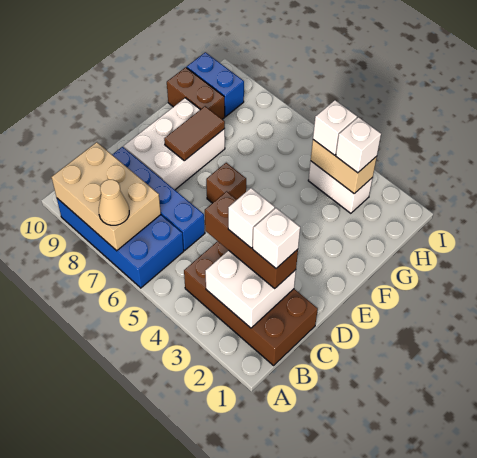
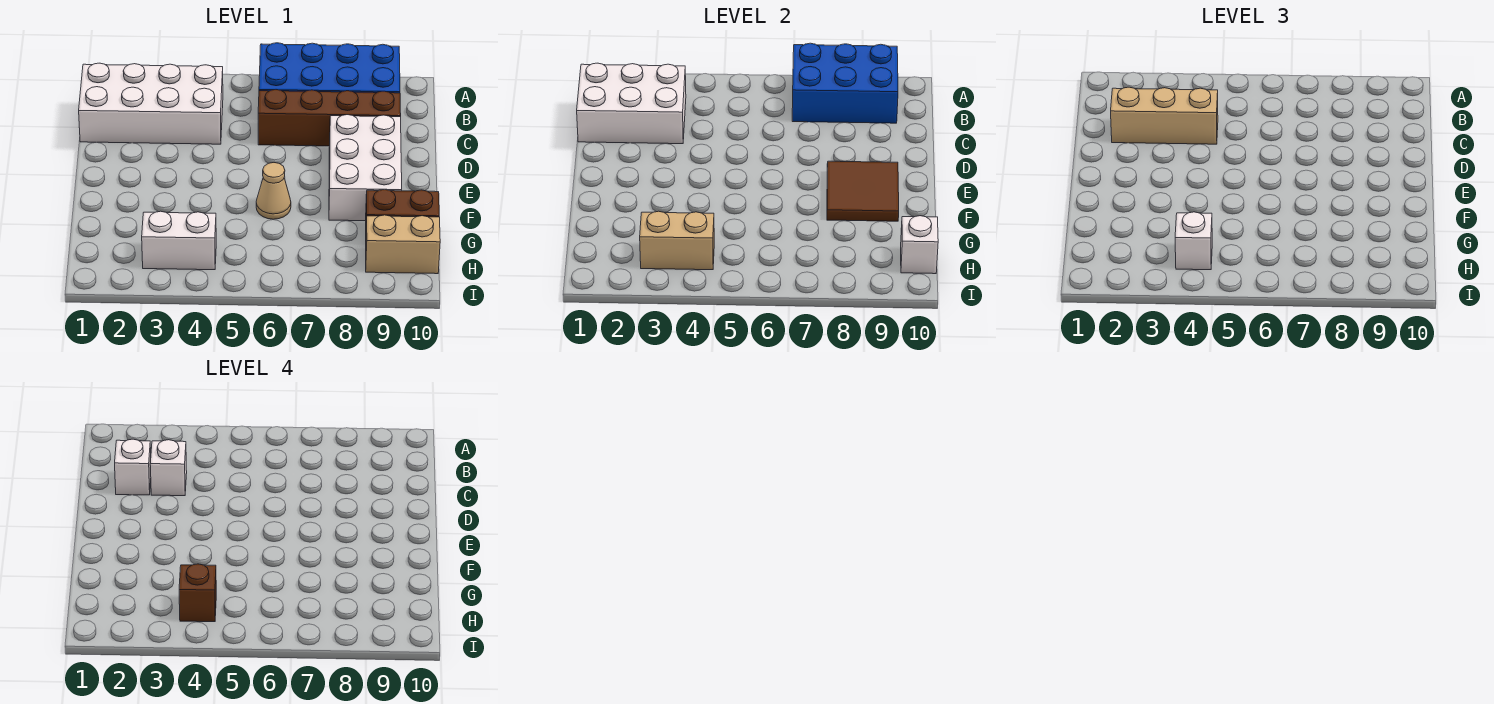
tan brick A7:B9 level 2 -> blue brick A7:B9 level 2
tan cone A7 level 3 -> tan cone F6 level 1
brown brick B1:C4 level 1 -> white brick B1:C4 level 1
white brick B2:C3 level 2 -> white brick B1:C3 level 2
brown brick C2:C4 level 3 -> tan brick C2:C4 level 3
blue brick C6:C9 level 1 -> brown brick C6:C9 level 1
brown brick E6 level 1 -> brown brick H4 level 4
brown tile E8:F8 level 2 -> brown tile E8:F9 level 2
white brick H3 level 3 -> white brick H10 level 2
blue brick H9:H10 level 1 -> tan brick H9:H10 level 1

